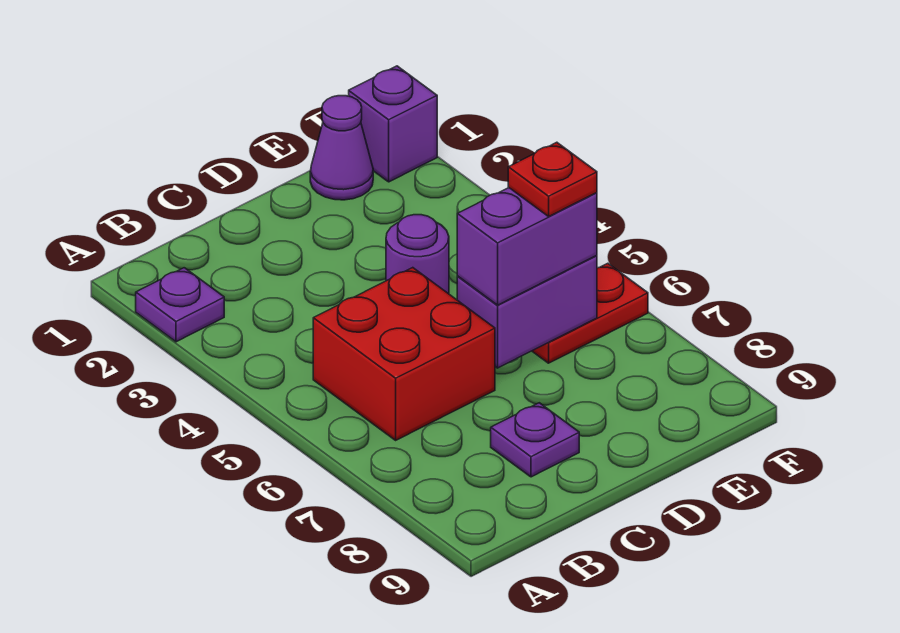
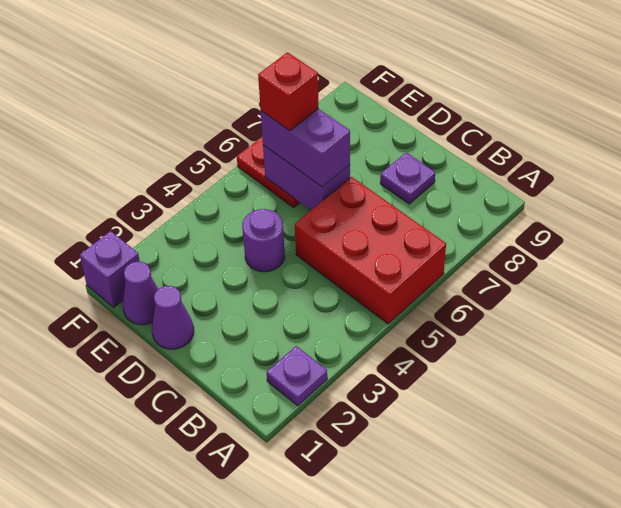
red brick B5:C6 level 1 -> red brick A5:C6 level 1
none -> purple cone D1 level 1
red plate E6 level 4 -> red brick E6 level 4

